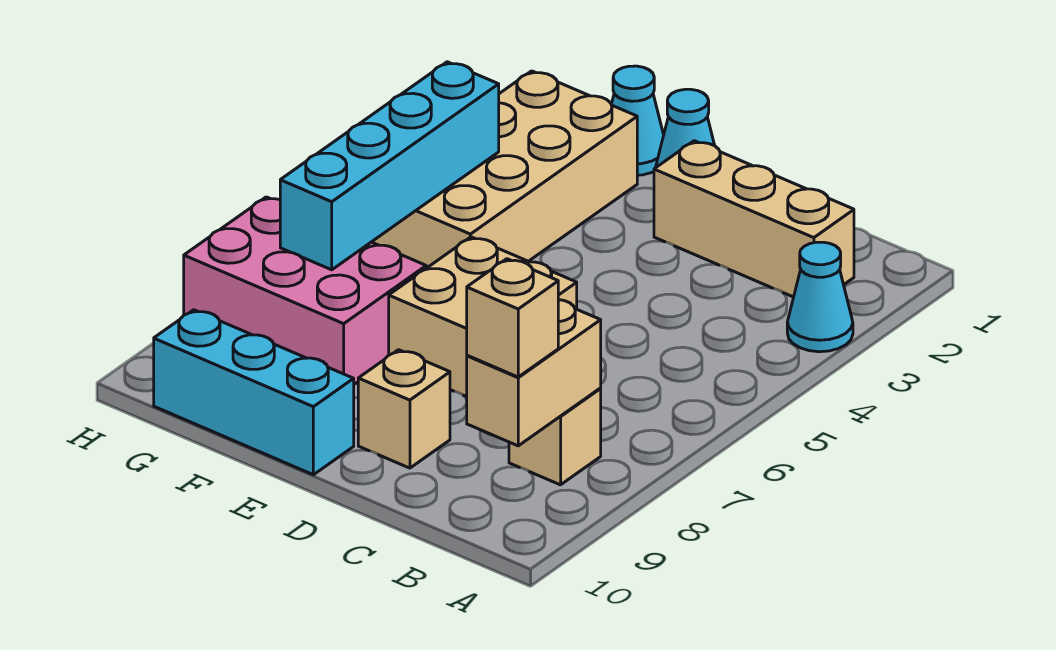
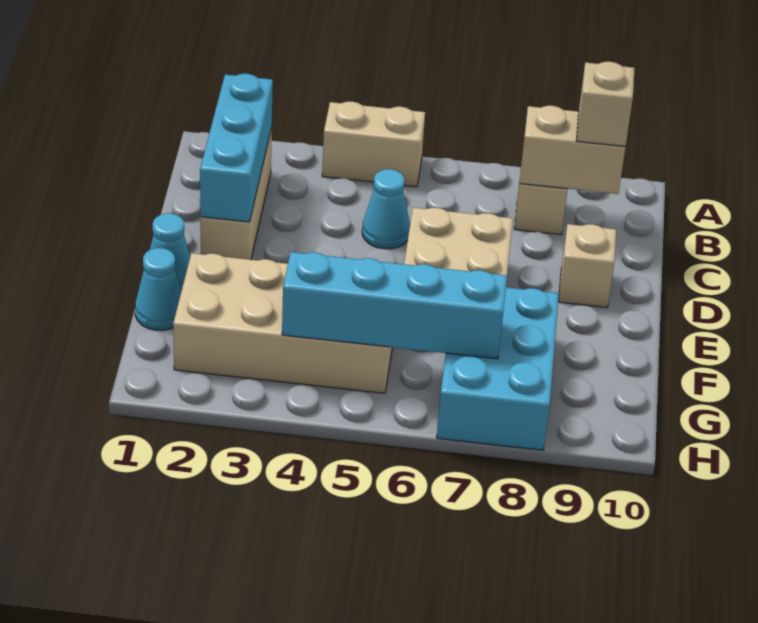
cyan cone A3 level 1 -> cyan cone C5 level 1
none -> tan brick A4:A5 level 1
cyan brick E10:G10 level 1 -> cyan brick B2:D2 level 2
pink brick F7:H8 level 1 -> cyan brick F7:H8 level 1

